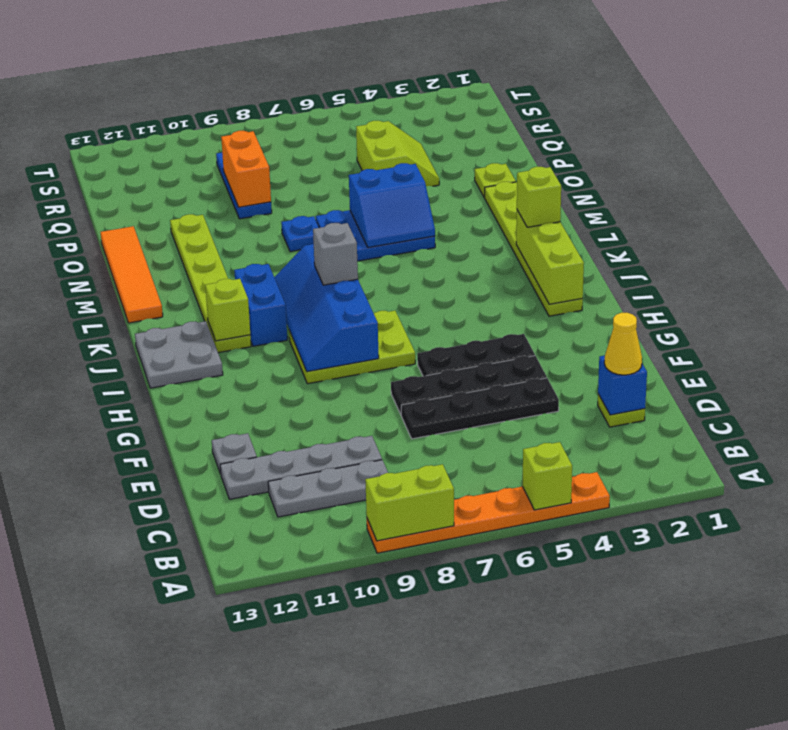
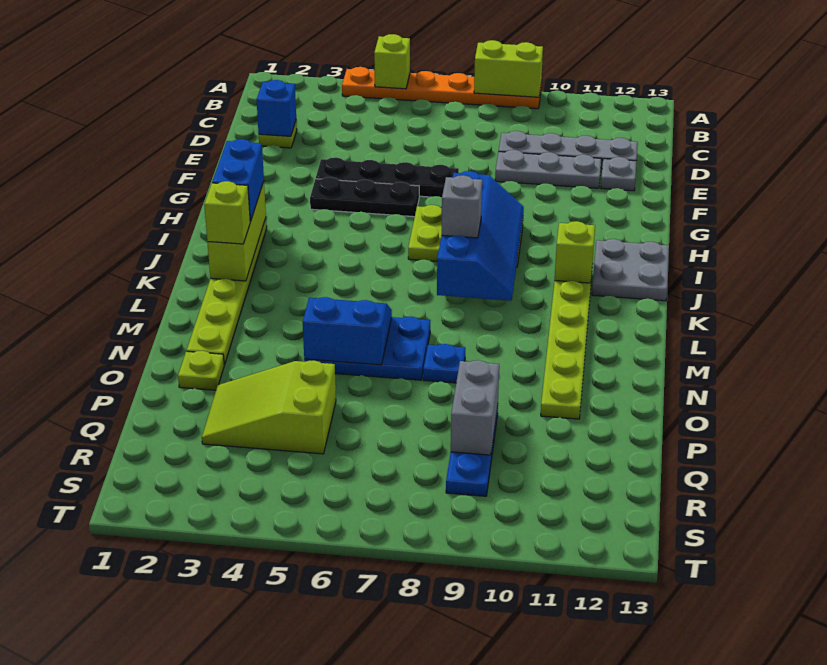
grey plate C9:C11 level 1 -> grey plate E9:E11 level 1
yellow cone D2 level 3 -> none
black plate E4:E7 level 1 -> none
blue brick J10:K10 level 1 -> blue brick I2:J2 level 3
orange tile L13:O13 level 1 -> none
lime slope P4:Q5 level 1 top 5 -> lime slope P3:Q5 level 1 top 5
orange brick P9:Q9 level 2 -> grey brick P9:Q9 level 2

